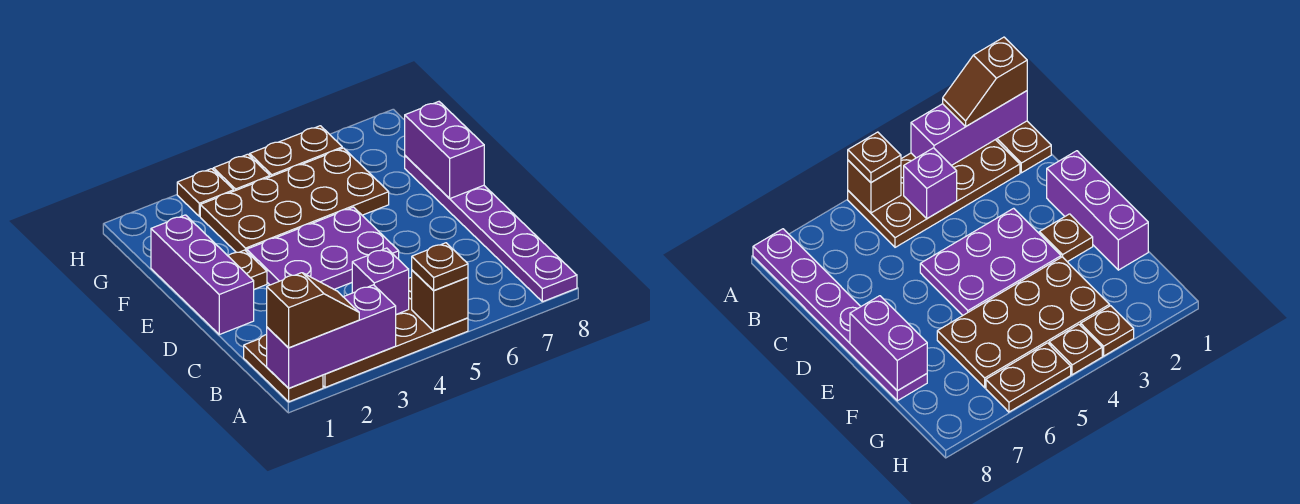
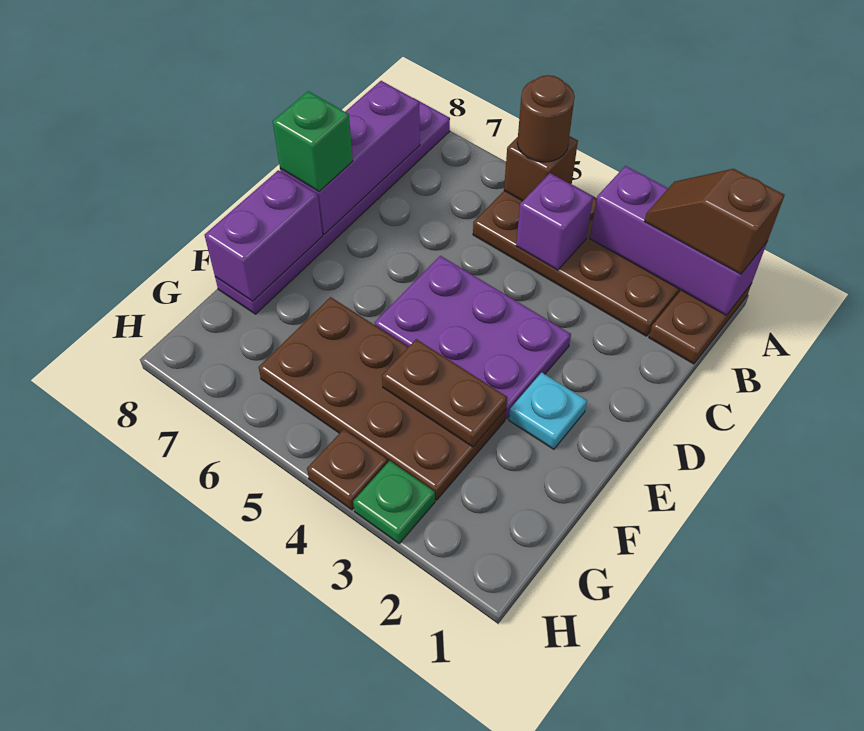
brown plate A5 level 3 -> brown round brick A5 level 3
purple brick D1:F1 level 1 -> purple brick B8:D8 level 2
none -> green brick D8 level 3
brown plate E2 level 1 -> cyan plate E2 level 1
brown plate H3 level 1 -> green plate H3 level 1
brown plate H5:H6 level 1 -> brown plate F3:F4 level 2

